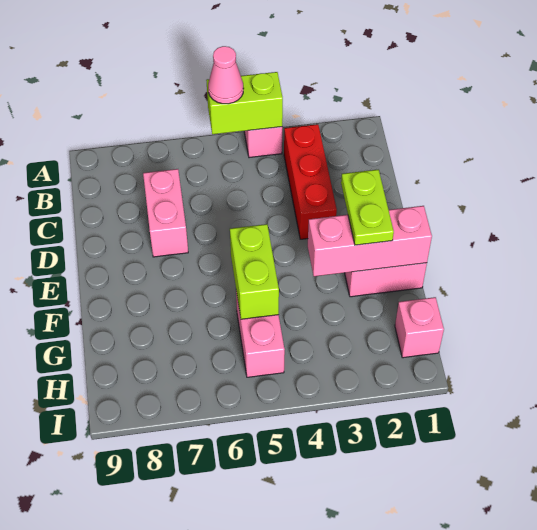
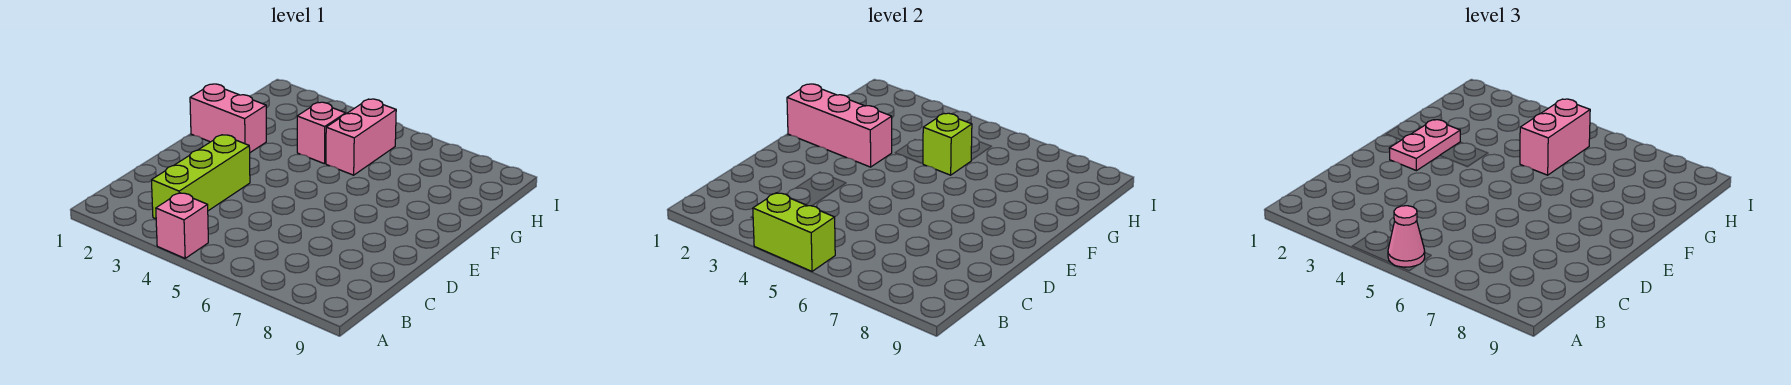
red brick B3:D3 level 1 -> lime brick B3:D3 level 1
pink brick C7:D7 level 1 -> pink brick G5:H5 level 3
lime plate E2:F2 level 3 -> pink plate E2:F2 level 3
lime brick F5:G5 level 2 -> lime brick G5 level 2
pink brick H1 level 1 -> pink brick G4 level 1

